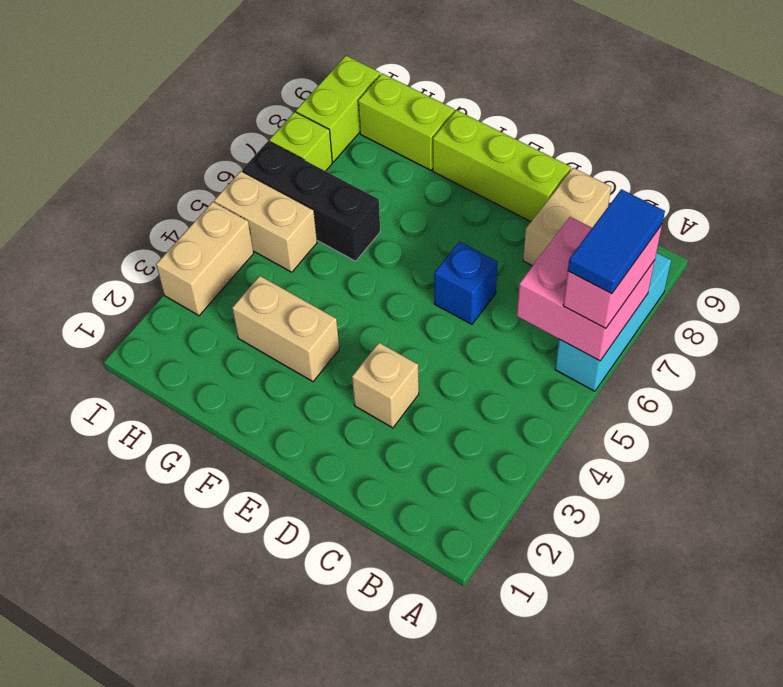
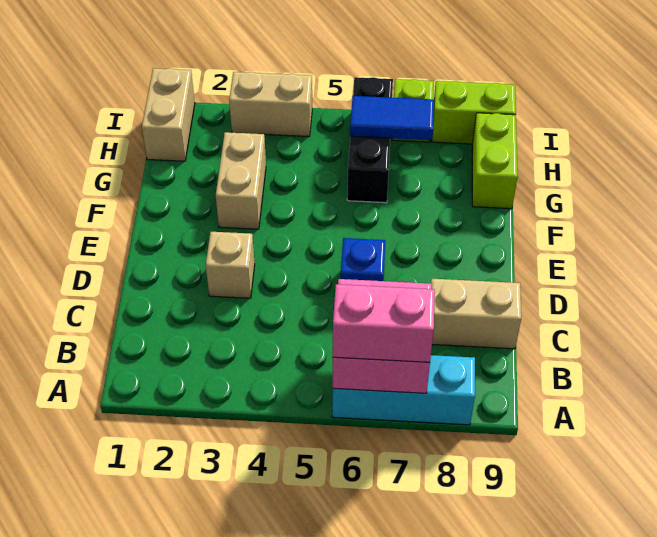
blue tile A6:A7 level 4 -> blue tile H6:H7 level 2
lime brick D9:F9 level 1 -> none
tan brick H5:I5 level 1 -> tan brick H1:I1 level 1

